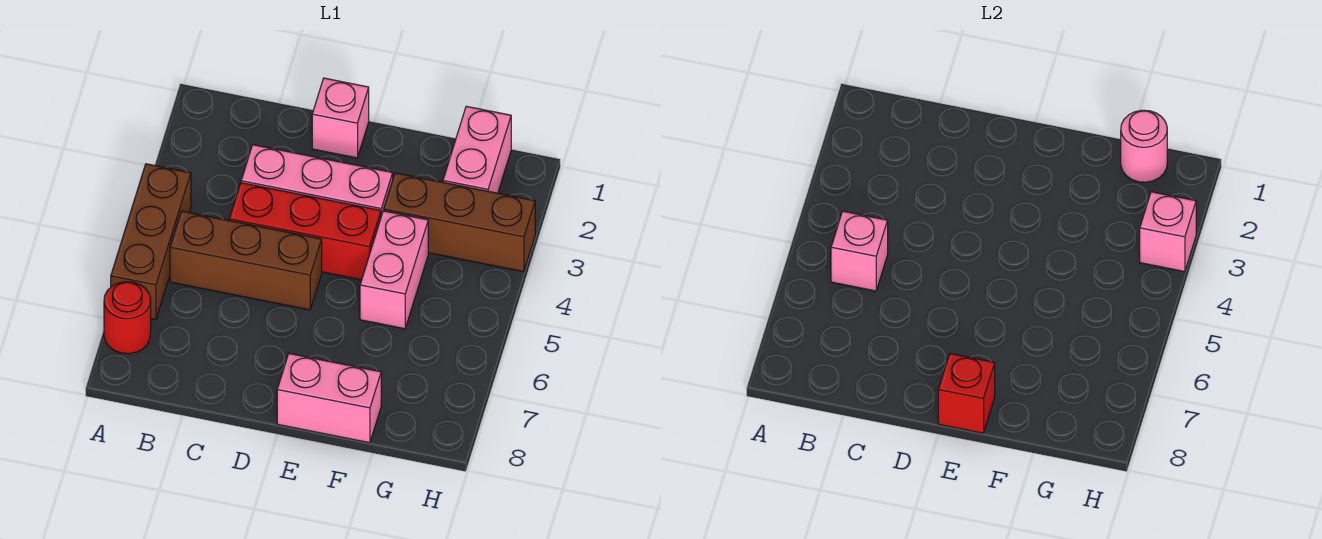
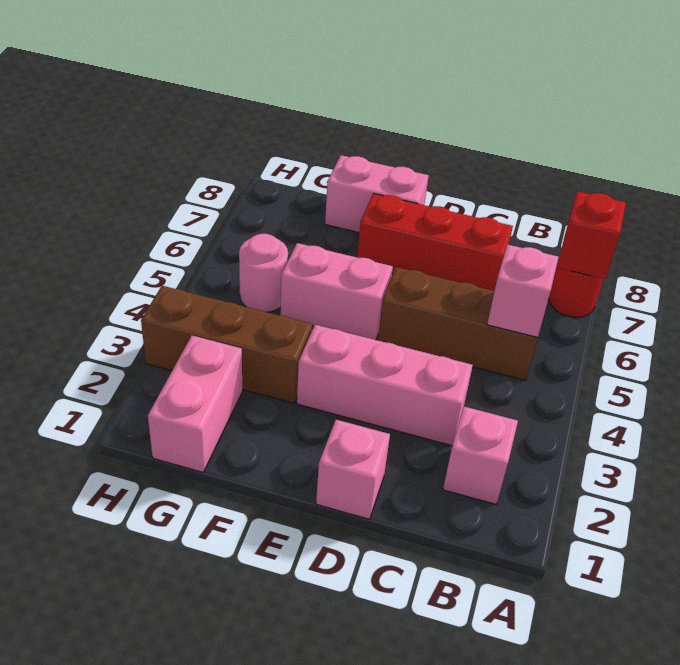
brown brick A4:A6 level 1 -> none
red brick C4:E4 level 1 -> red brick C7:E7 level 1
red brick E8 level 2 -> red brick A7 level 2
pink brick F4:F5 level 1 -> pink brick E5:F5 level 1
pink round brick G1 level 2 -> pink round brick G5 level 1
pink brick H3 level 2 -> pink brick B2 level 1

